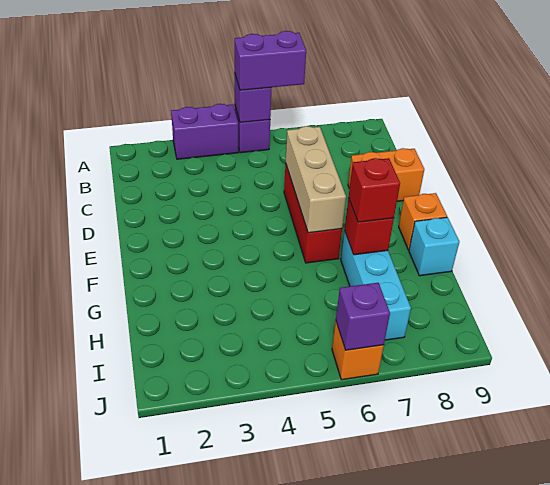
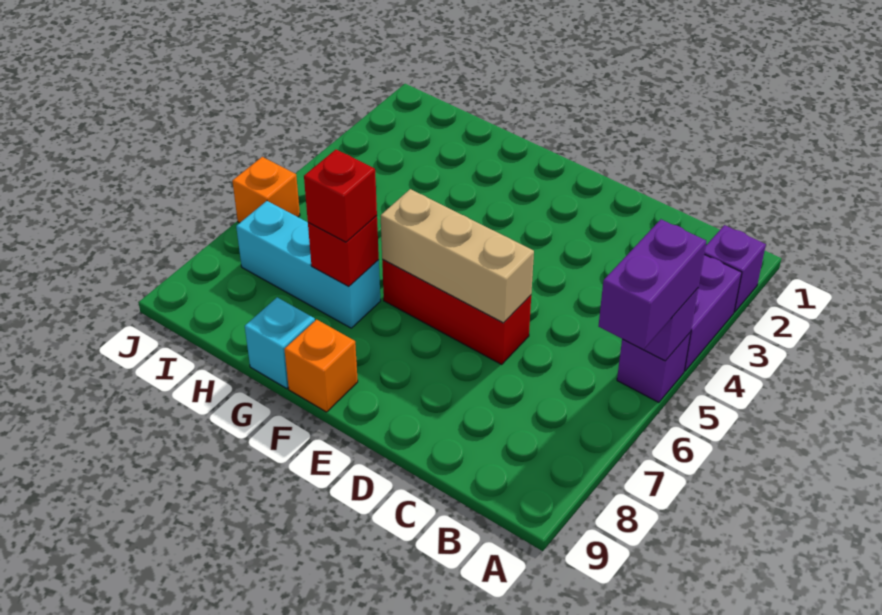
orange brick D8:D9 level 1 -> none
purple brick J6 level 2 -> purple brick A2 level 1

